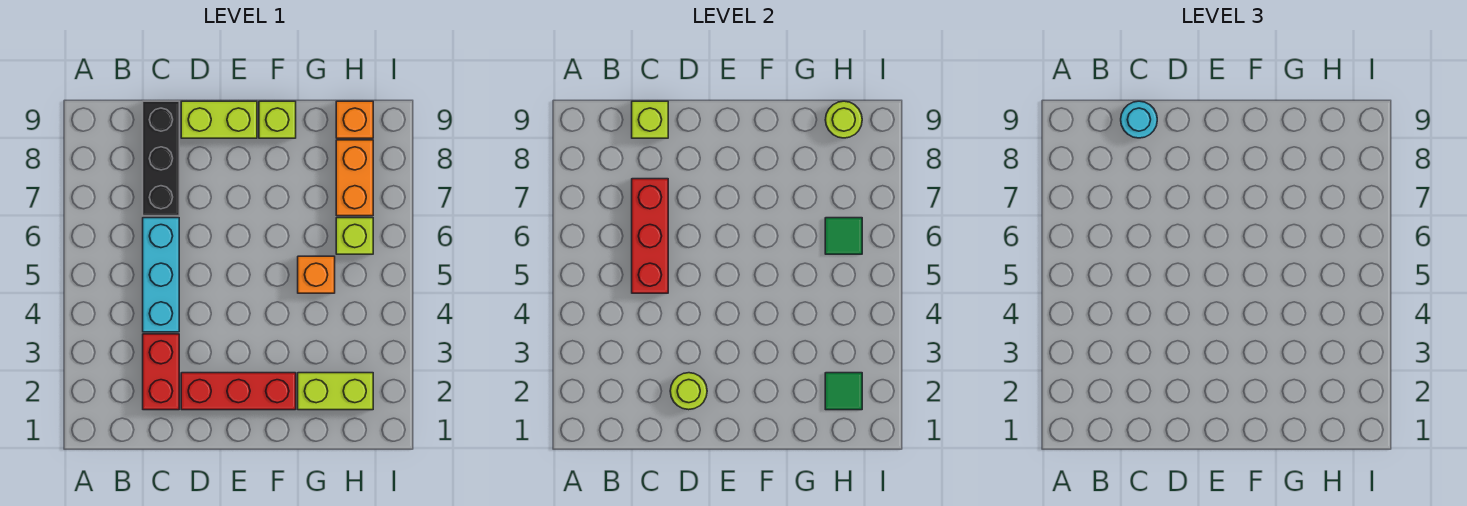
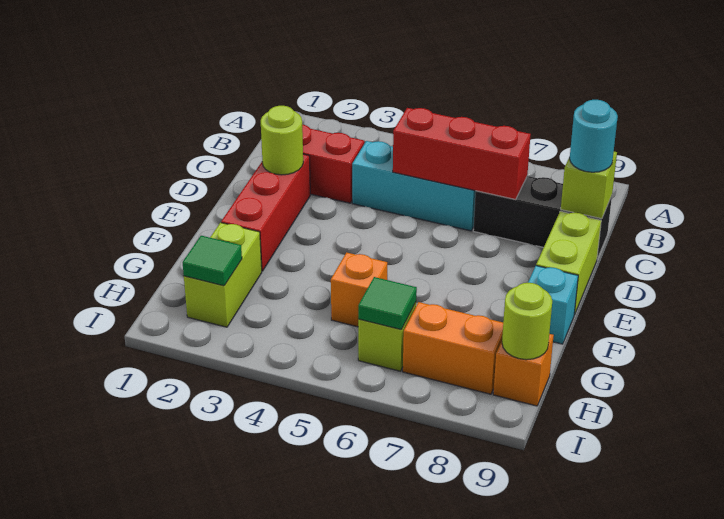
lime brick F9 level 1 -> cyan brick F9 level 1

